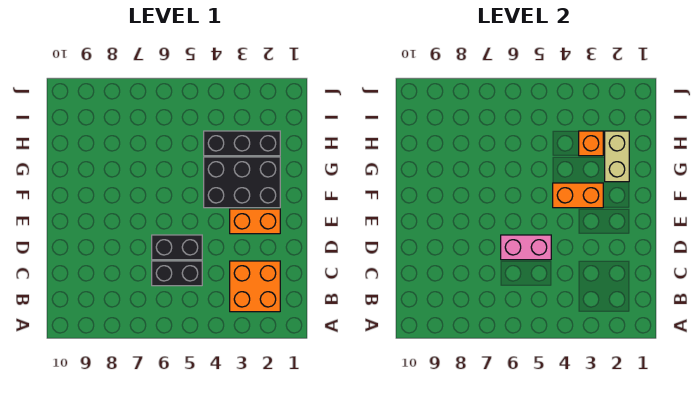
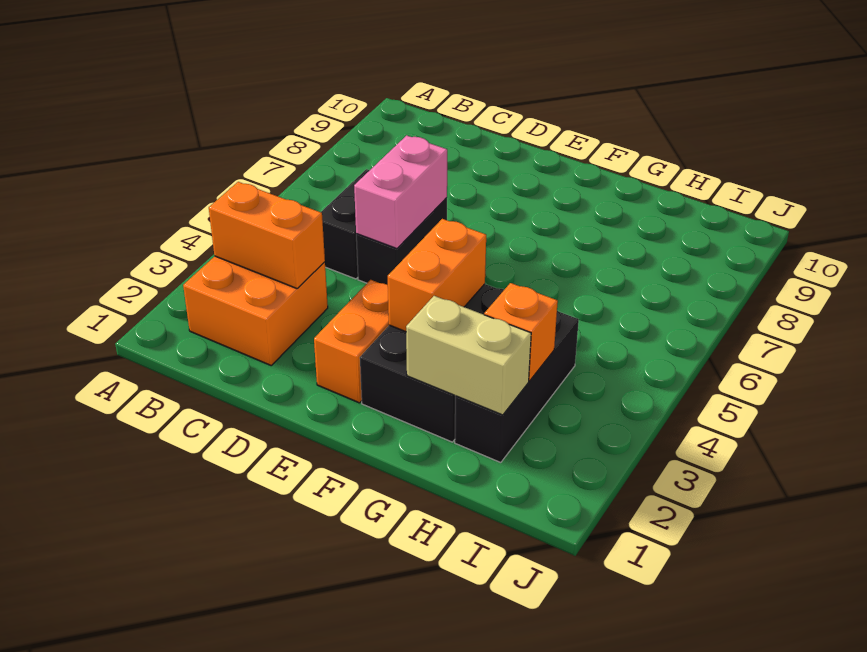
none -> orange brick B3:C3 level 2

